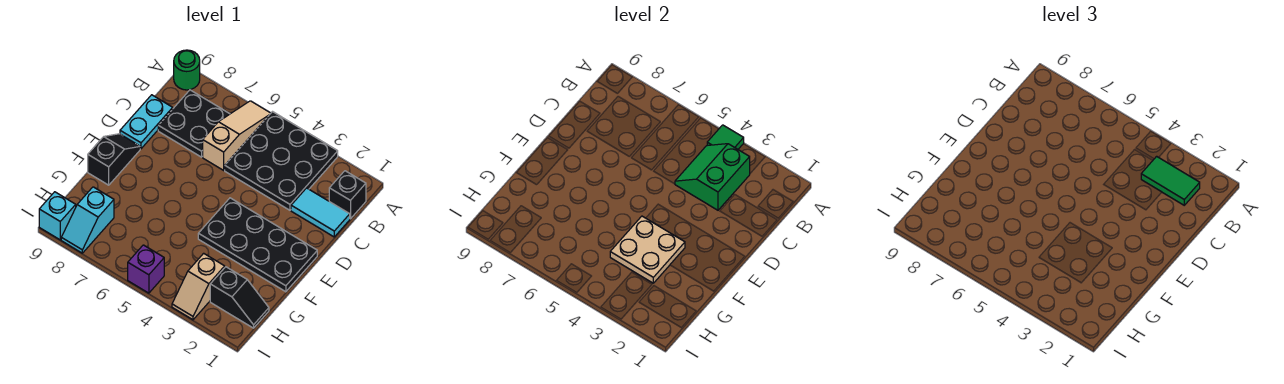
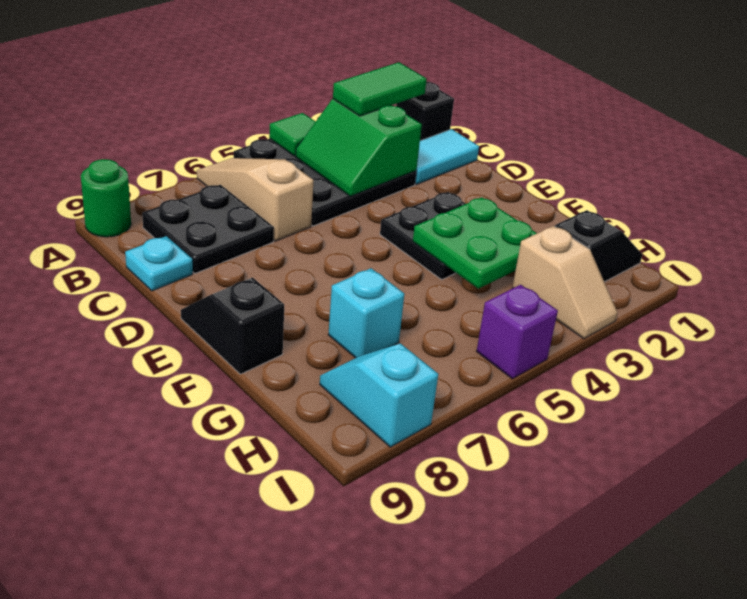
cyan plate C9:D9 level 1 -> cyan plate C9 level 1
black plate E1:F4 level 1 -> black plate E3:F4 level 1
tan plate F3:G4 level 2 -> green plate F3:G4 level 2
cyan slope H8:I8 level 1 top H -> cyan slope H8:I8 level 1 top I
cyan brick I9 level 1 -> cyan brick G7 level 1

